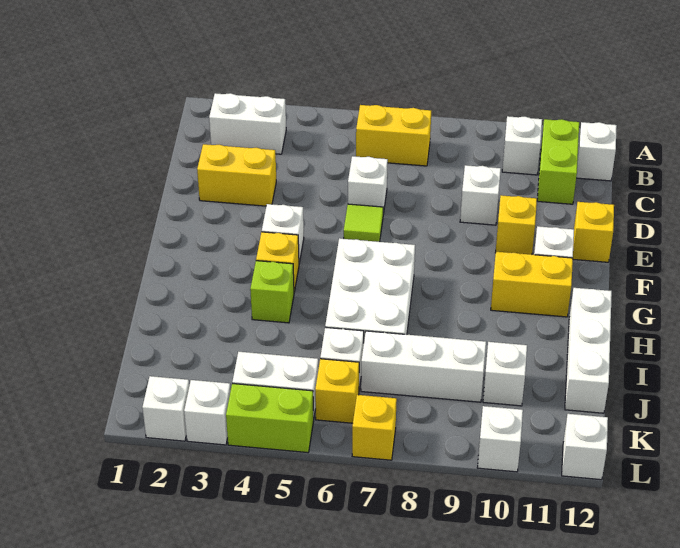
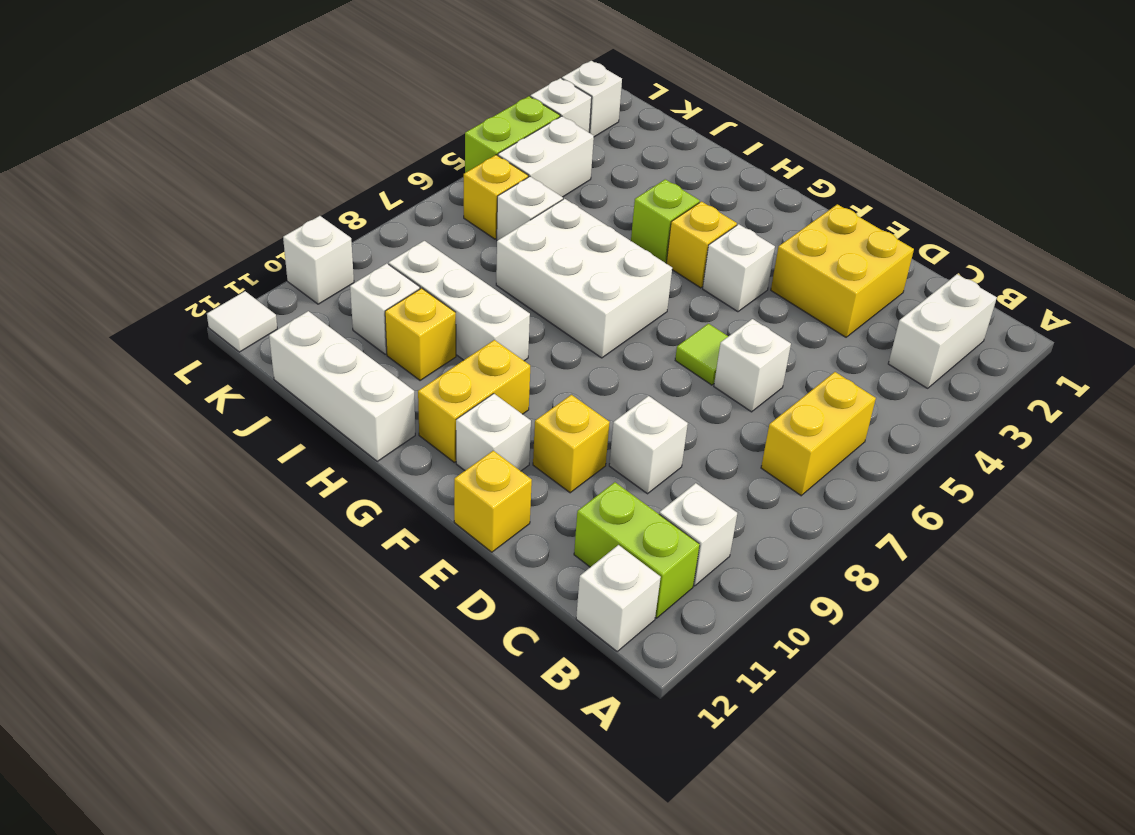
yellow brick D2:D3 level 1 -> yellow brick D2:E3 level 1
white brick J7:J9 level 1 -> white brick H9:J9 level 1
yellow brick L7 level 1 -> yellow brick I10 level 1
white brick L12 level 1 -> white tile L12 level 1

